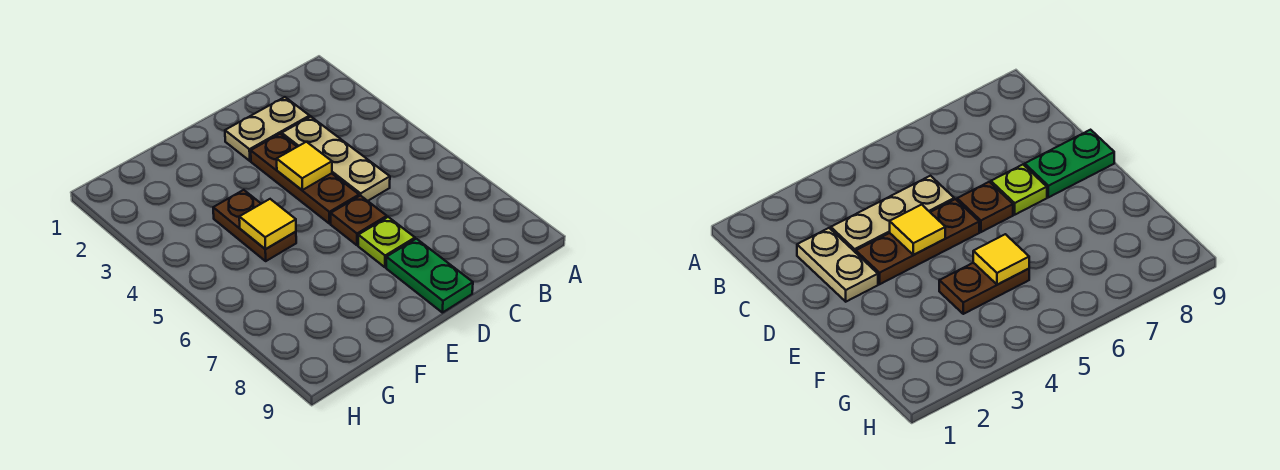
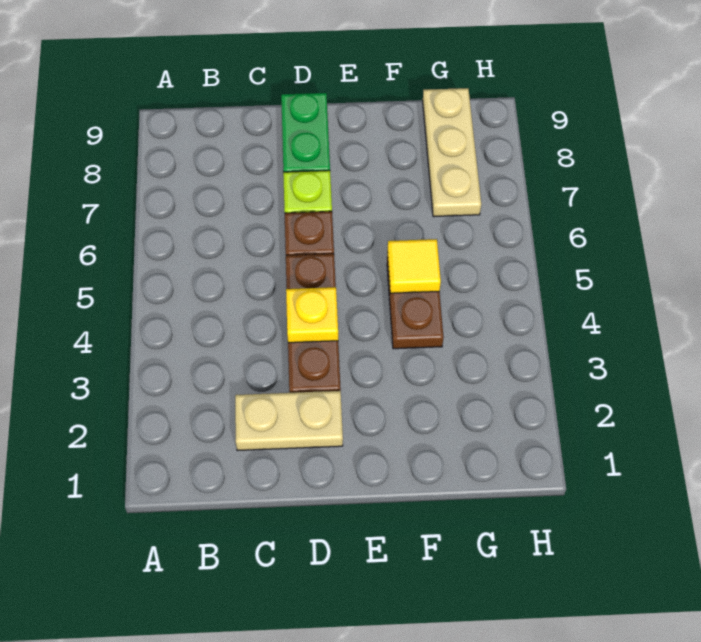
tan plate C3:C5 level 1 -> tan plate G7:G9 level 1
yellow tile D4 level 2 -> yellow plate D4 level 2

